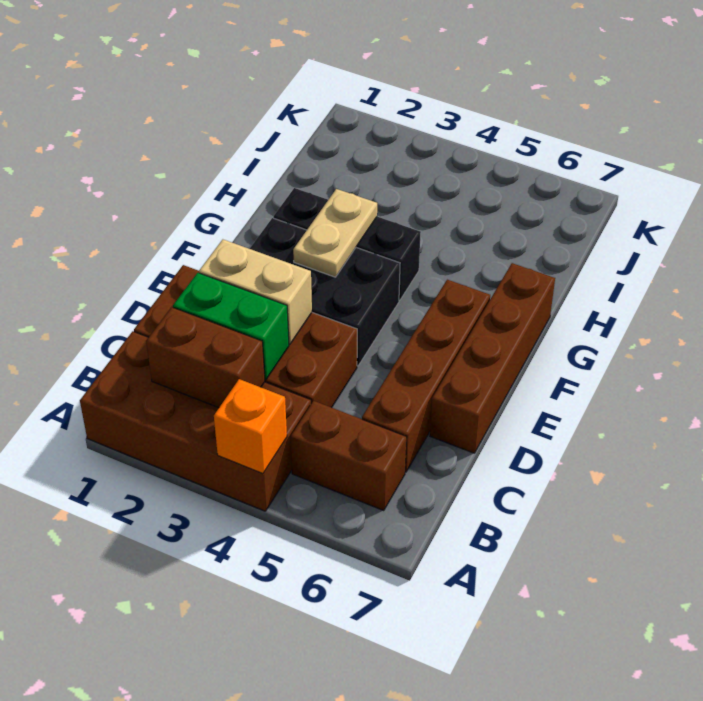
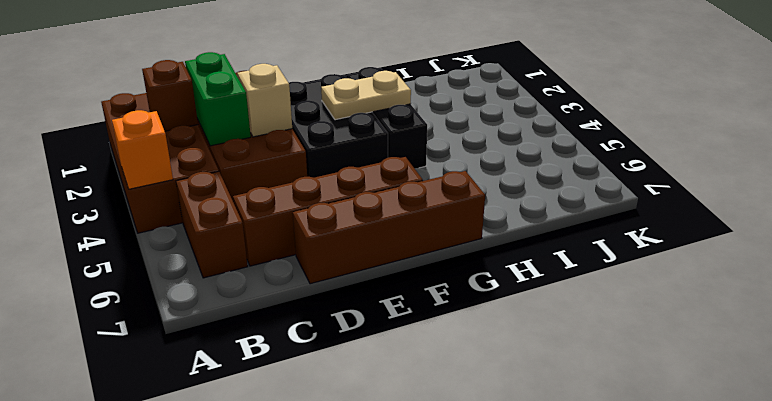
brown brick B2:B3 level 2 -> brown brick B2 level 2
tan brick D2:D3 level 2 -> tan brick D3 level 2

